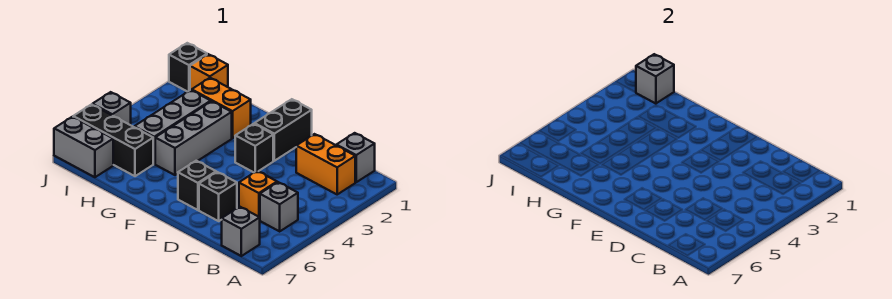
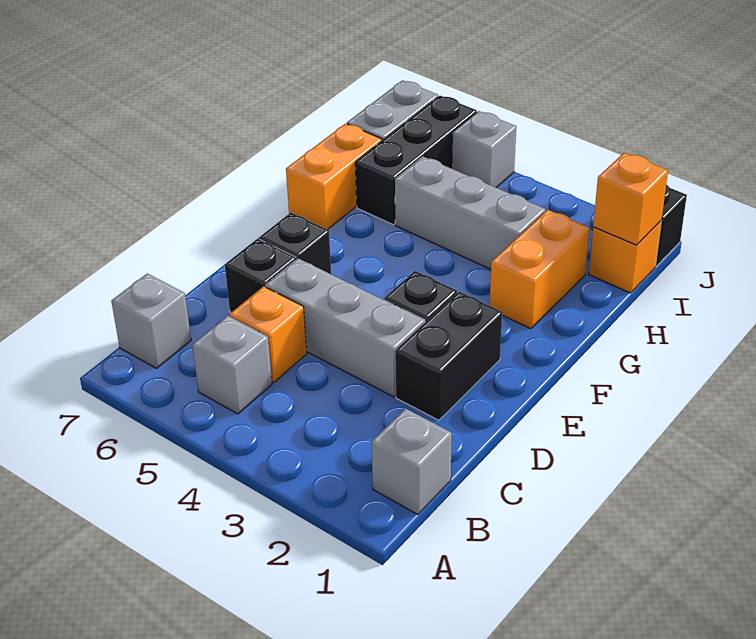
orange brick B2:C2 level 1 -> orange brick G7:H7 level 1
black brick E1:E2 level 1 -> black brick D2:E2 level 1
grey brick G3:G5 level 1 -> grey brick D3:D5 level 1
grey brick I1 level 2 -> orange brick I1 level 2

